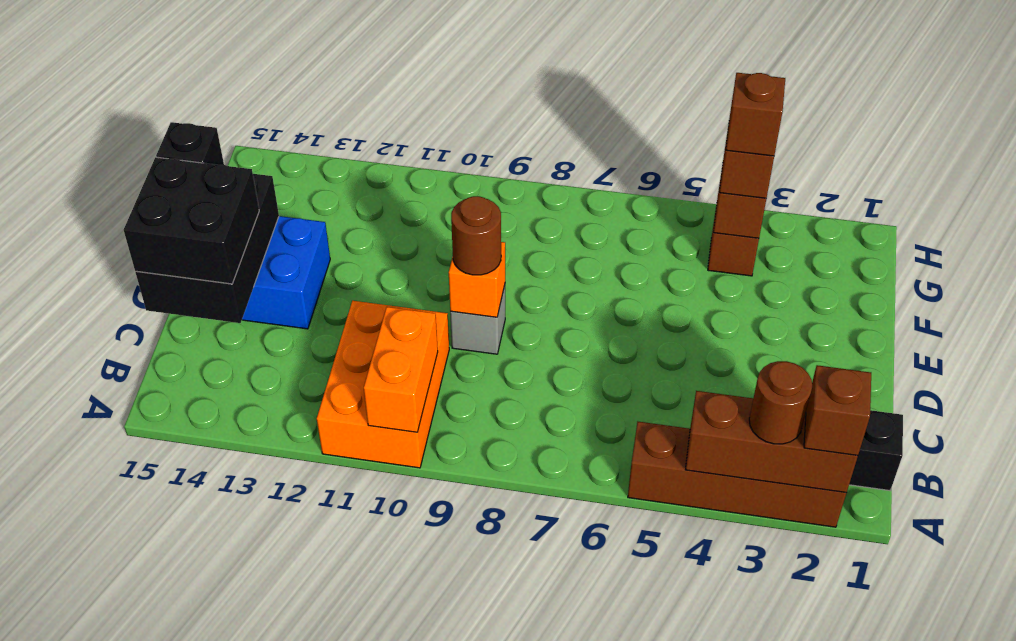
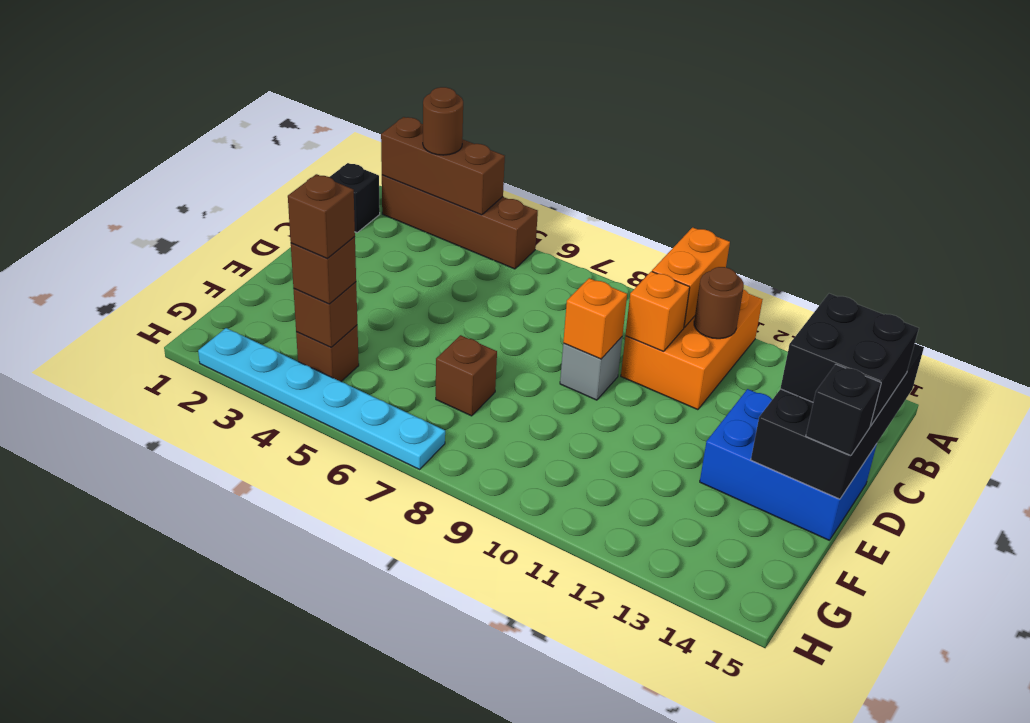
brown brick A2 level 3 -> brown brick F7 level 1
none -> orange brick C10 level 2
black brick C14:E15 level 2 -> black brick B14:E15 level 2
brown round brick D9 level 3 -> brown round brick B11 level 2
none -> cyan plate H2:H7 level 1

